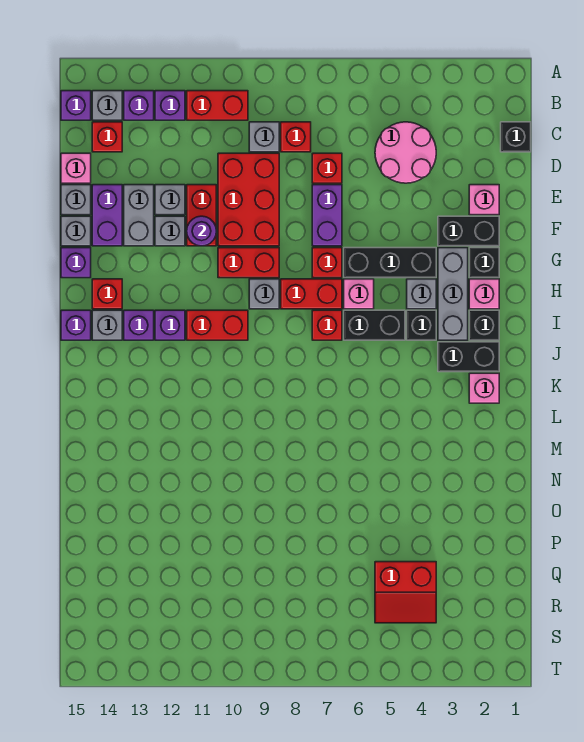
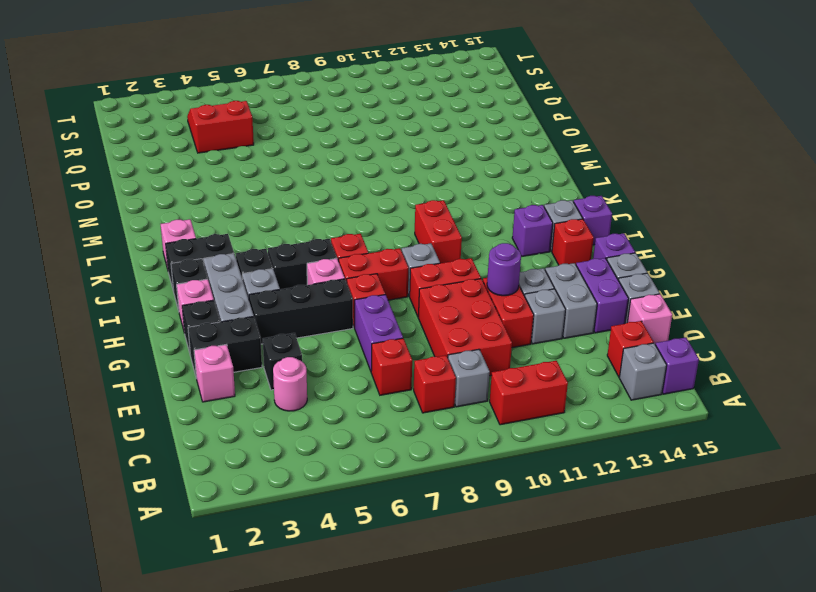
purple brick B12 level 1 -> none
purple brick B13 level 1 -> none
black brick C1 level 1 -> black brick E4 level 1
pink round brick C4:D5 level 1 -> pink round brick D4 level 1
red brick I10:I11 level 1 -> red brick I10:J10 level 1
purple brick I12 level 1 -> none

